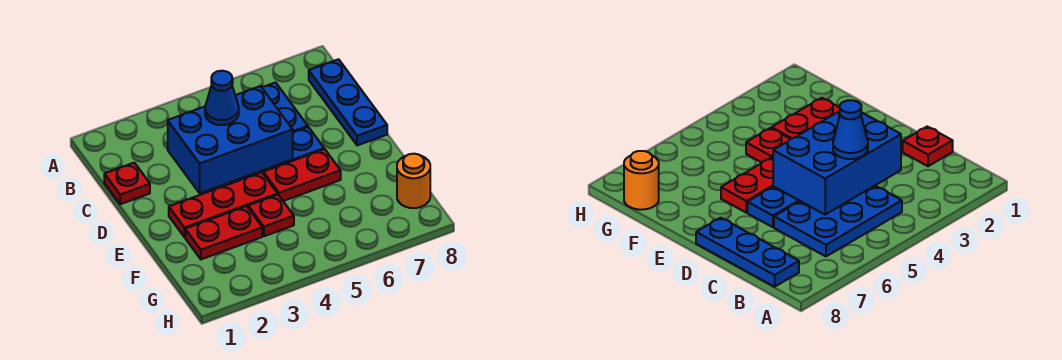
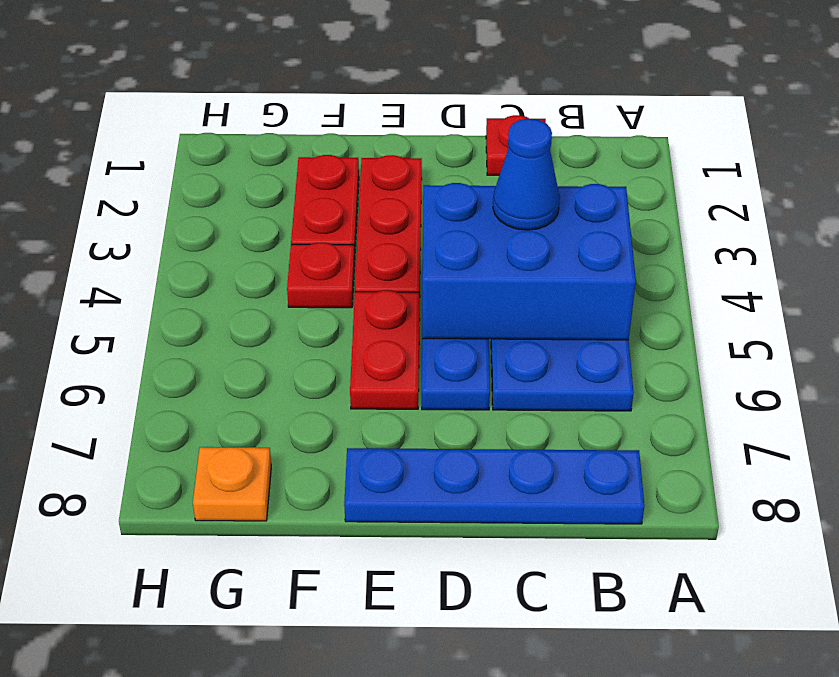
blue plate B8:D8 level 1 -> blue plate B8:E8 level 1
blue brick C3:D5 level 2 -> blue brick B4:D5 level 2
orange round brick G8 level 1 -> orange plate G8 level 1

